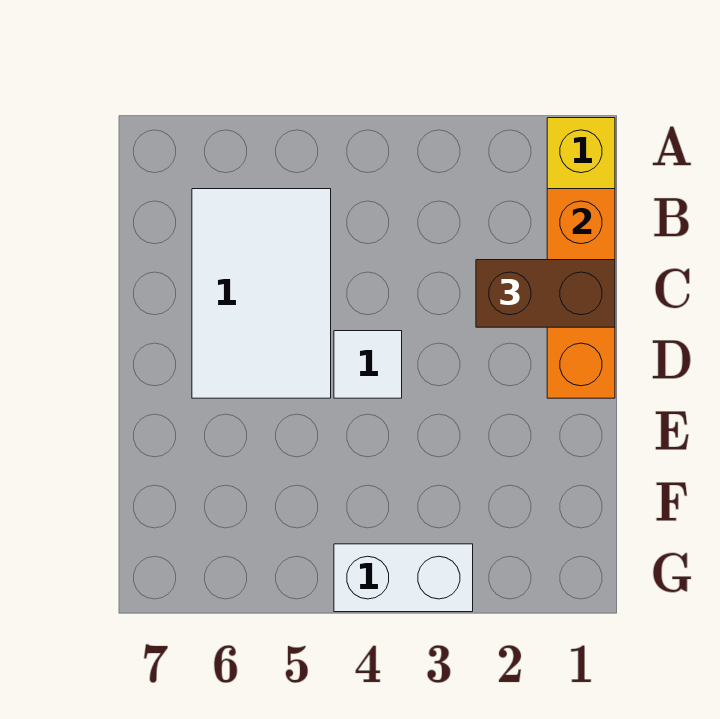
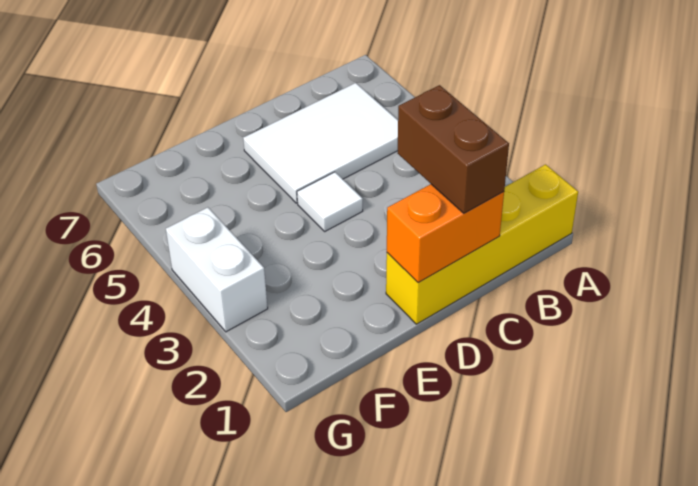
orange brick B1:D1 level 2 -> orange brick C1:D1 level 2

